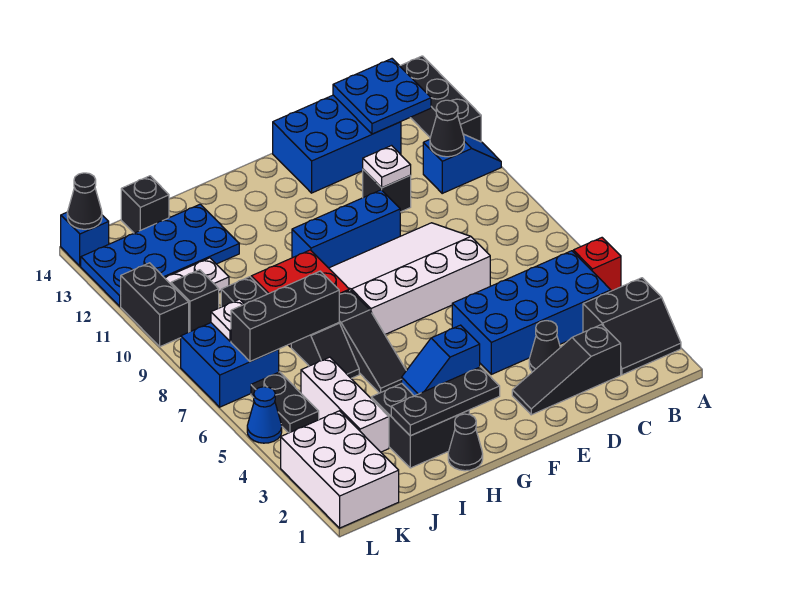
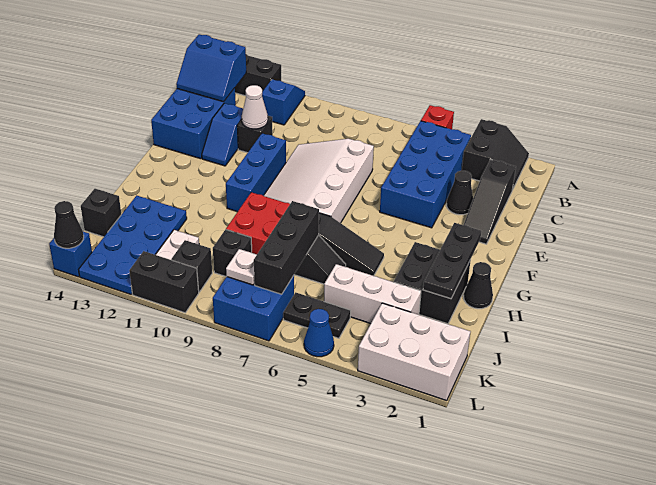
black cone B11 level 2 -> none
blue plate B13:C14 level 2 -> blue slope B13:C14 level 2 top B
white plate D11 level 2 -> white cone D11 level 2
blue slope G3:H3 level 2 top G -> blue slope D12:E12 level 1 top D

